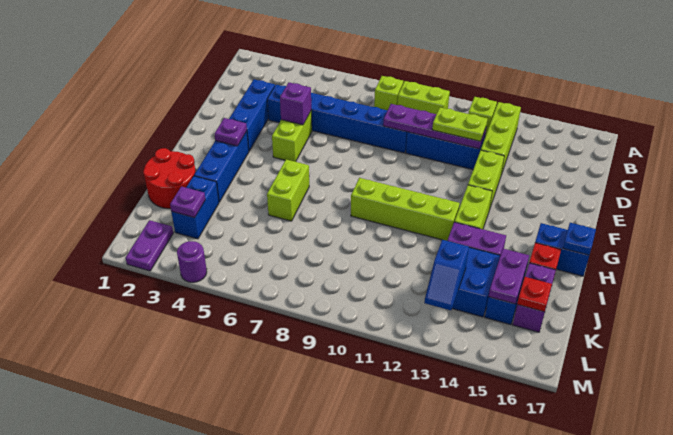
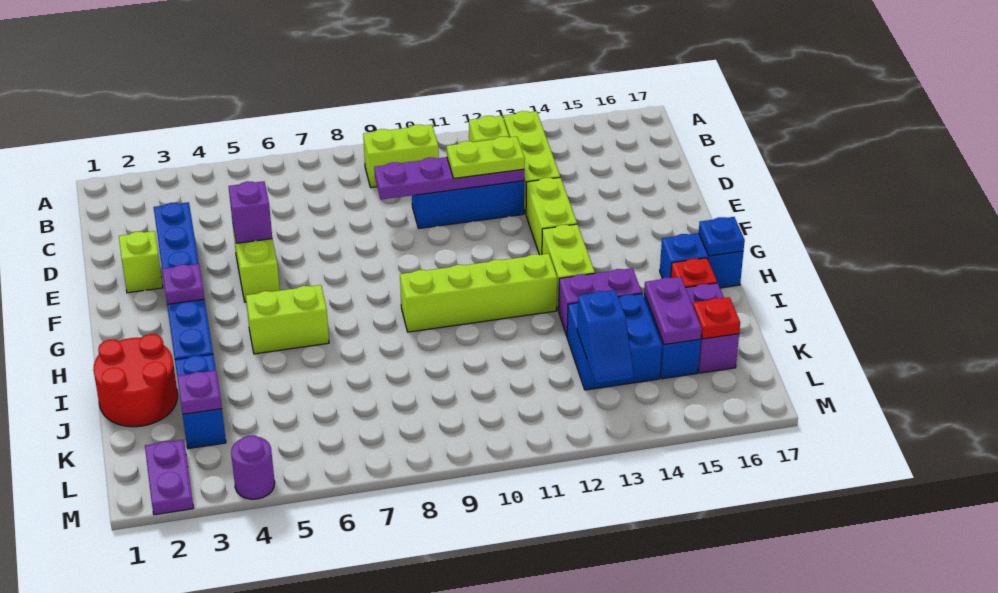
lime brick B8 level 1 -> lime brick E2 level 1
blue brick D4:D9 level 1 -> none
lime brick H6:I6 level 1 -> lime brick H5:H6 level 1

